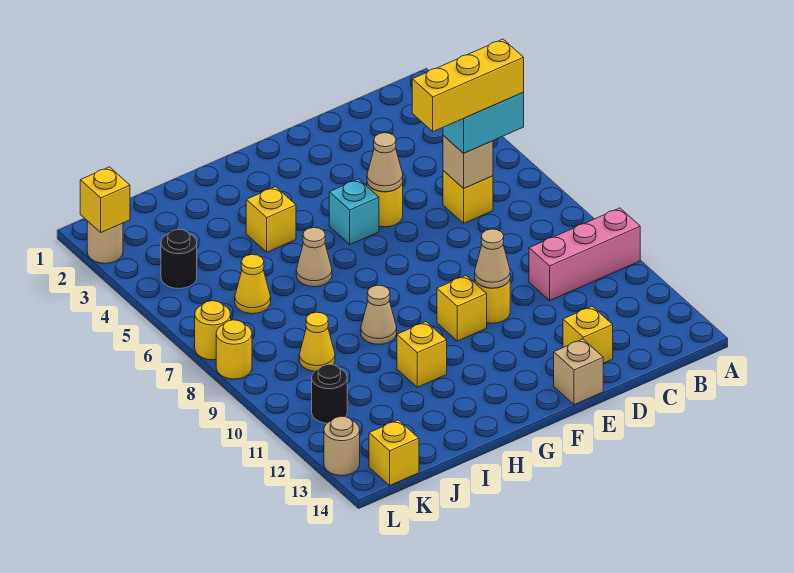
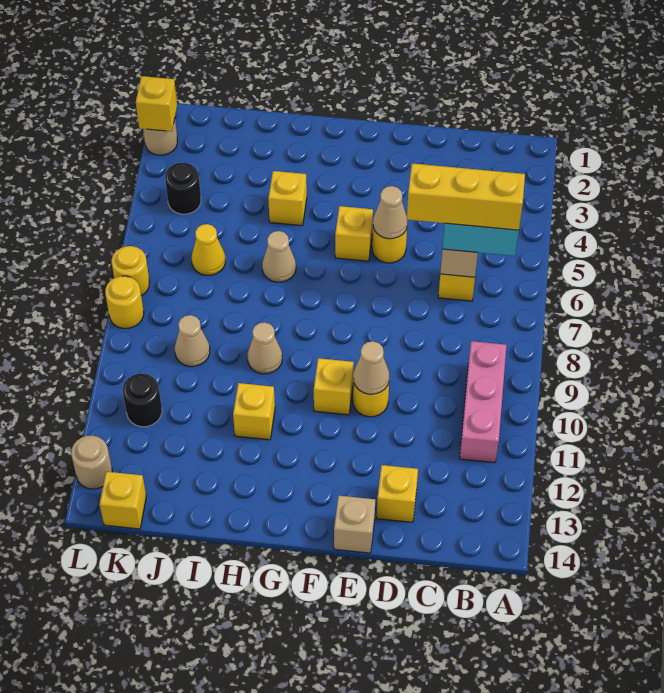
pink brick A10:C10 level 1 -> pink brick B9:B11 level 1
cyan brick F5 level 1 -> yellow brick F5 level 1
yellow cone J9 level 1 -> tan cone J9 level 1

